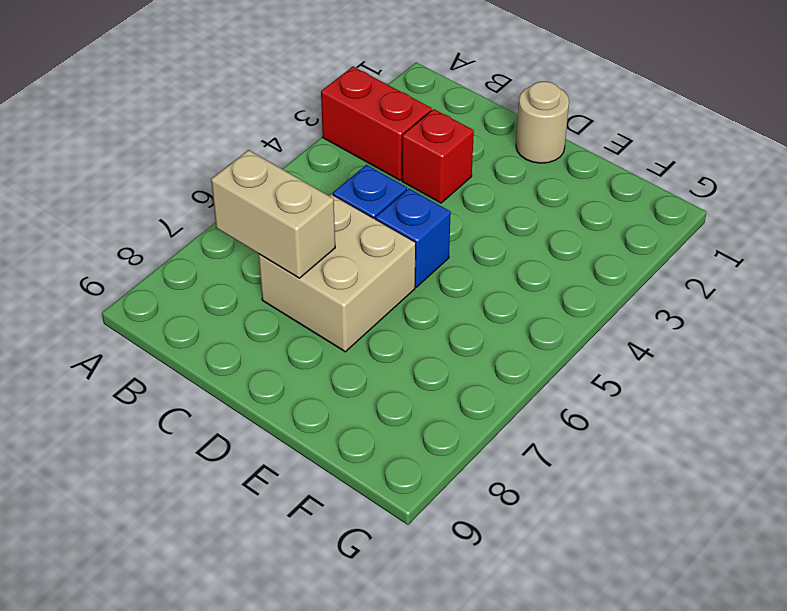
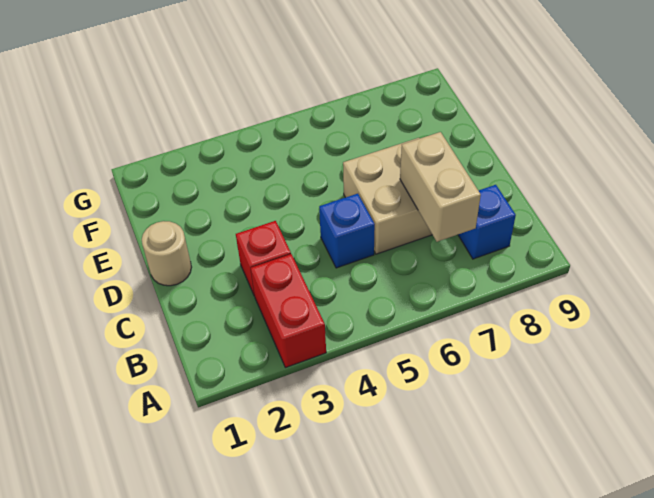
blue brick D5 level 1 -> blue brick B8 level 1

